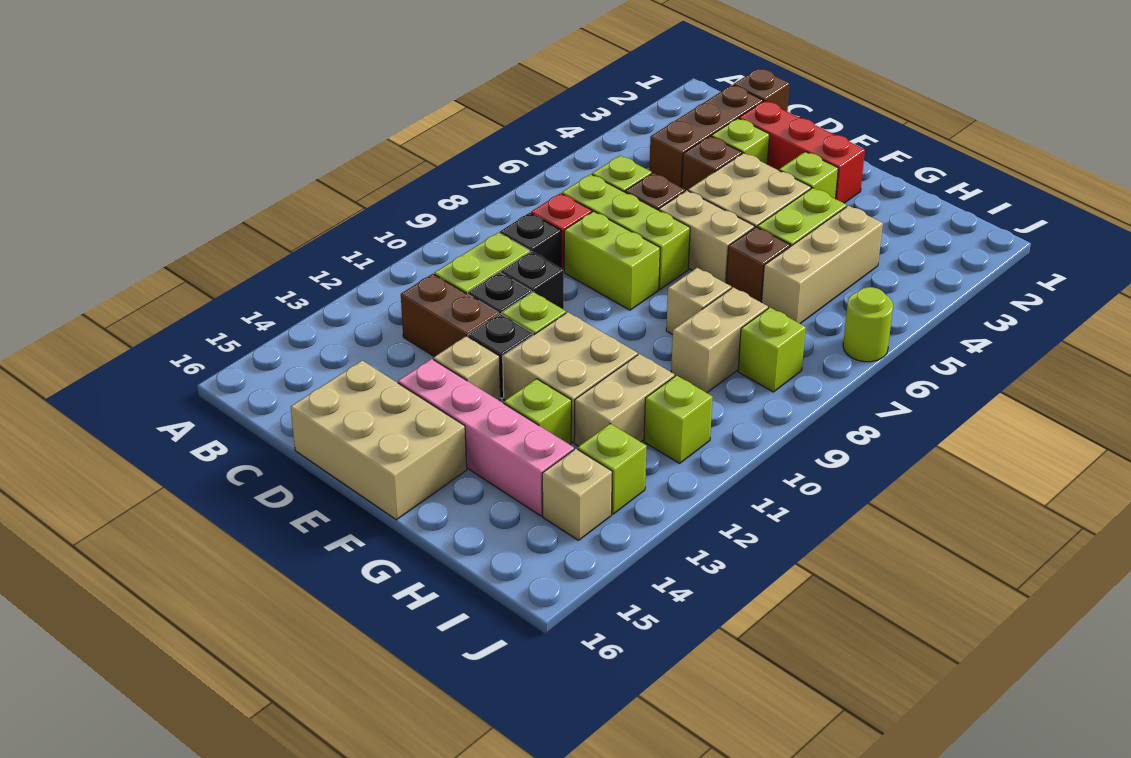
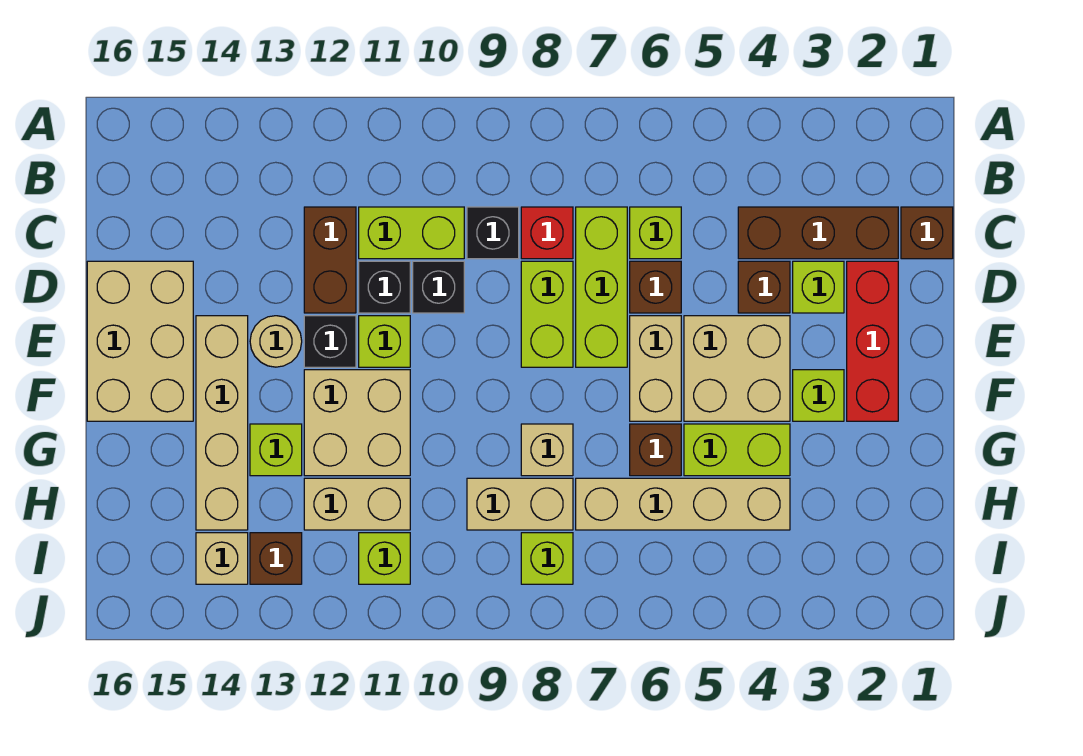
tan brick E13 level 1 -> tan round brick E13 level 1
pink brick E14:H14 level 1 -> tan brick E14:H14 level 1
tan brick H4:H6 level 1 -> tan brick H4:H7 level 1
lime brick I13 level 1 -> brown brick I13 level 1
lime round brick J6 level 1 -> none

